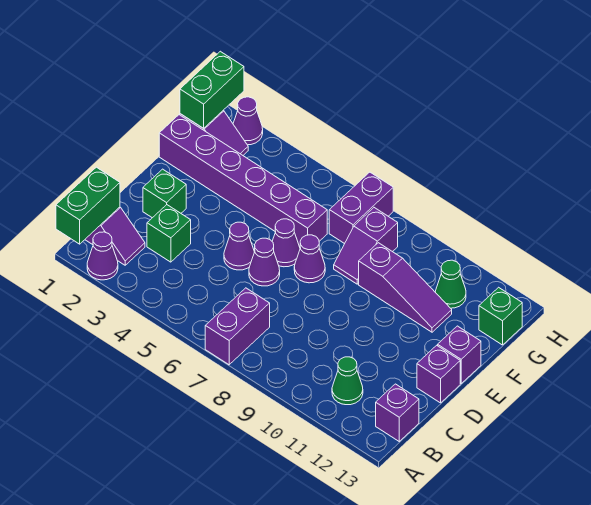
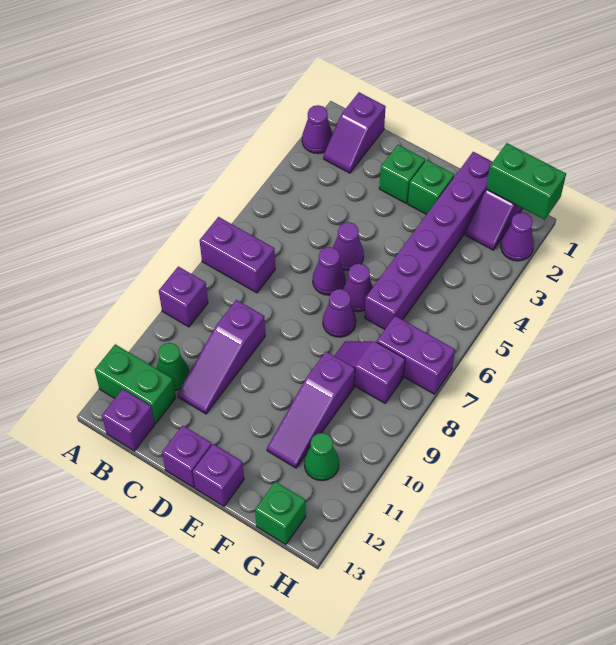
green brick A1:B1 level 2 -> green brick A12:B12 level 1
none -> purple brick A9 level 1
green brick C3 level 1 -> green brick E2 level 1
none -> purple slope C9:C11 level 1 top 9

